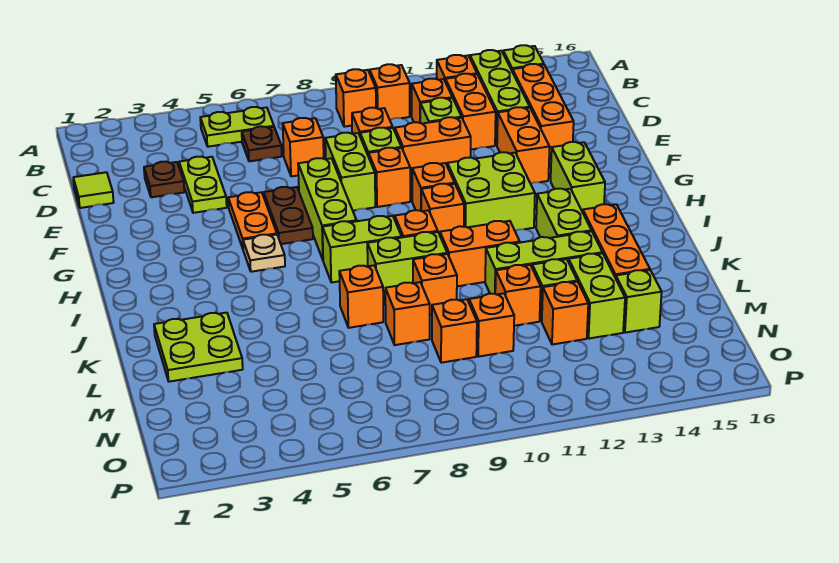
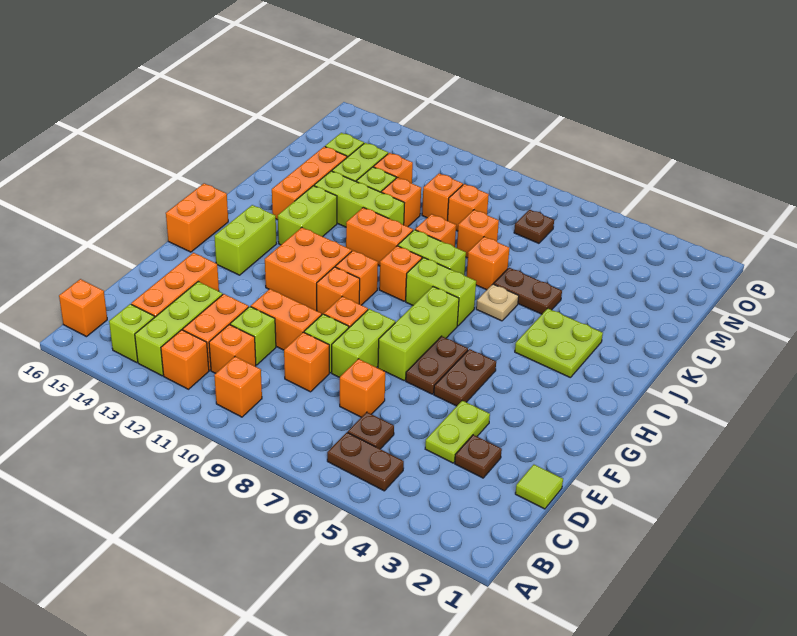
lime plate B5:B6 level 1 -> brown plate B5:B6 level 1
orange brick B9 level 1 -> orange brick B16 level 1
orange brick E13:F13 level 1 -> orange brick G16:H16 level 1
orange plate F5:G5 level 1 -> brown plate F5:G5 level 1
lime brick G11:H12 level 1 -> orange brick G11:H12 level 1
tan plate H5 level 1 -> tan plate J6 level 1
lime plate K2:L3 level 1 -> lime plate I3:J4 level 1
none -> brown plate K5:K6 level 1
none -> brown plate N7 level 1

